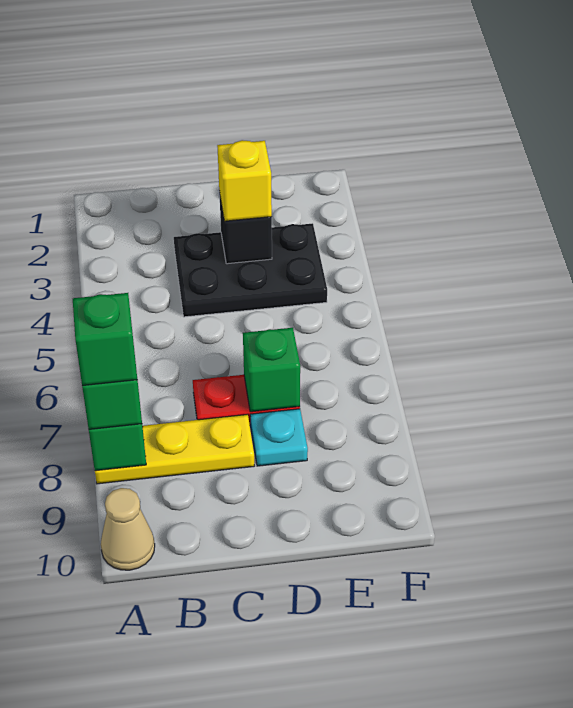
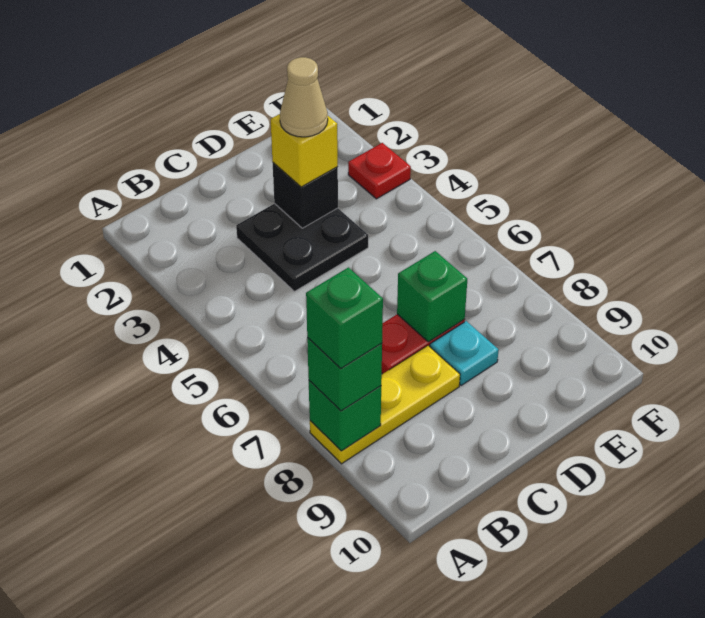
tan cone A10 level 1 -> tan cone D3 level 4
black plate C3:E4 level 1 -> black plate C3:D4 level 1
none -> red plate F3 level 1

